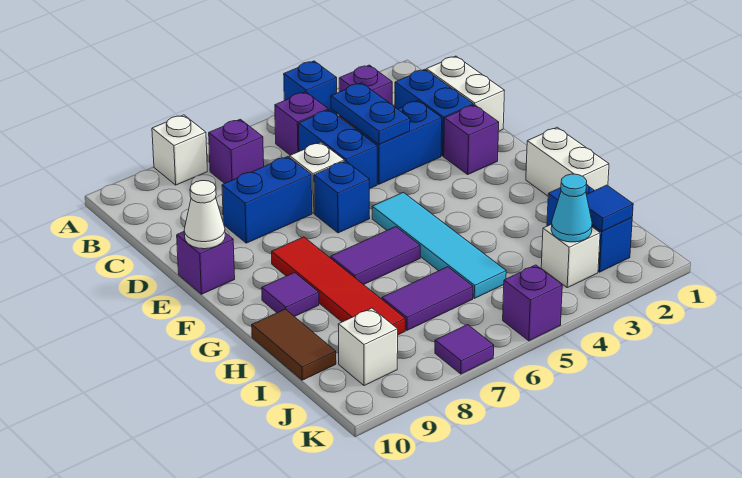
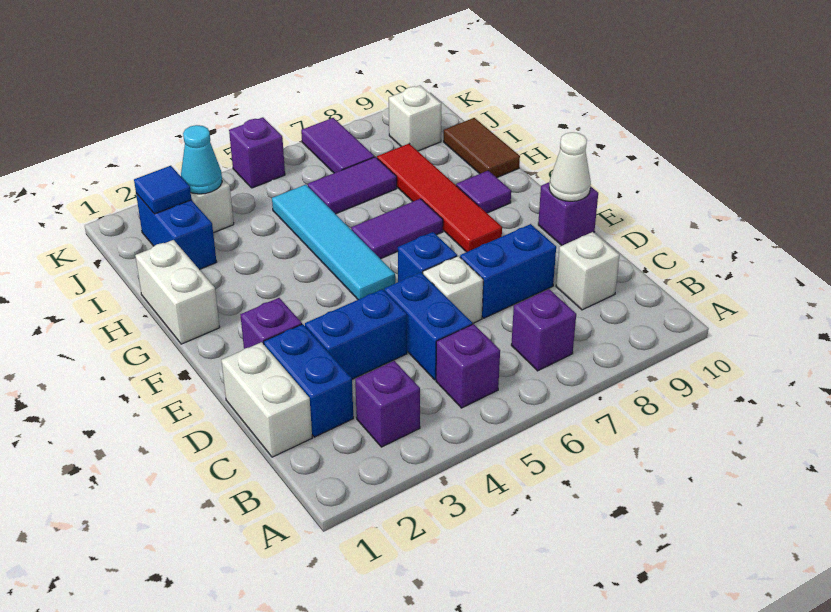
blue brick A4 level 1 -> none
white brick A8 level 1 -> white brick C9 level 1
blue plate C4:D4 level 2 -> none
purple tile K7 level 1 -> purple tile J7:K7 level 1

